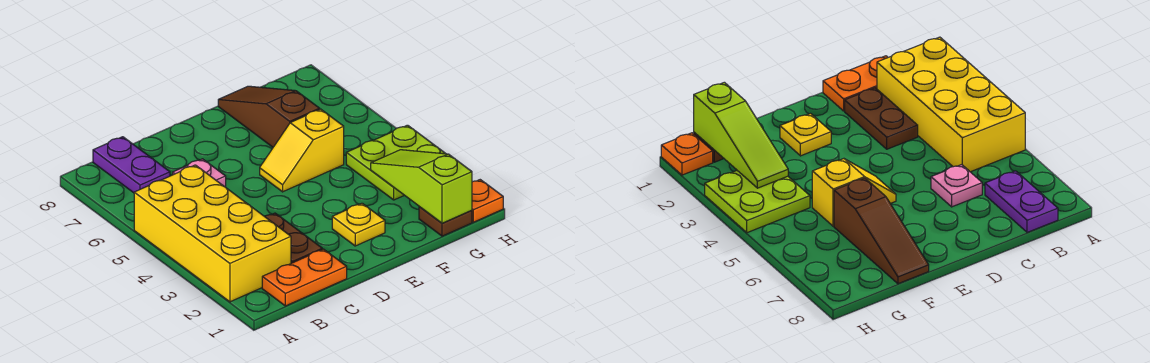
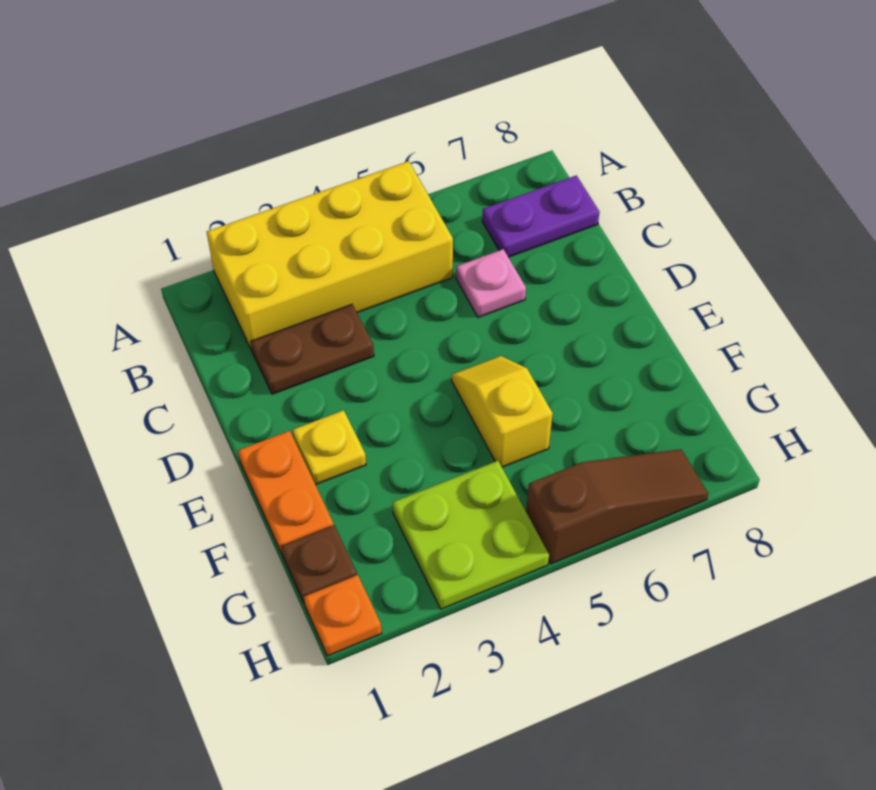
orange plate B1:C1 level 1 -> orange plate E1:F1 level 1
brown slope F6:F8 level 1 top 6 -> brown slope H5:H7 level 1 top 5
lime slope G1:G3 level 2 top 1 -> none

